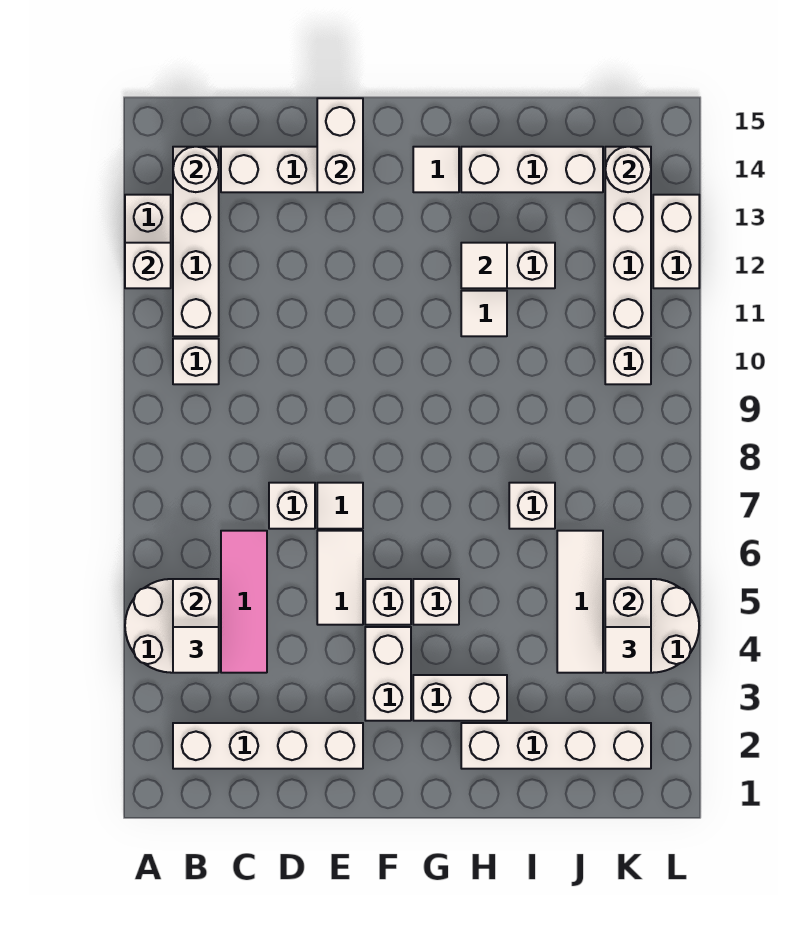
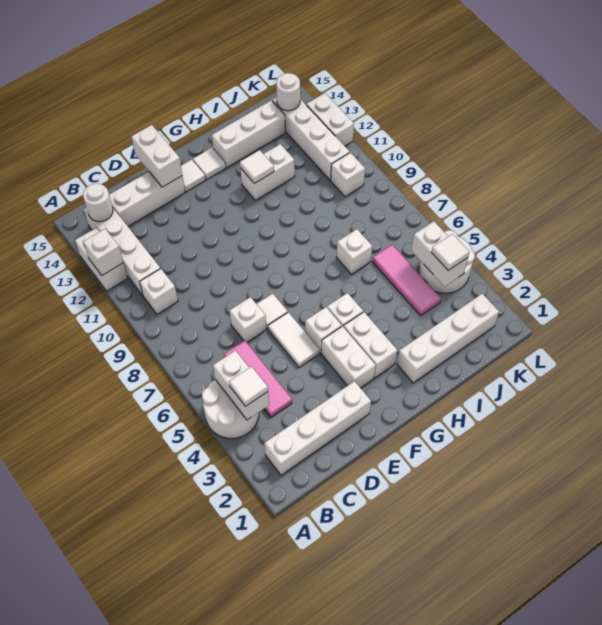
white brick G3:H3 level 1 -> white brick G3:G4 level 1
white tile H11 level 1 -> white tile F14 level 1
white tile J4:J6 level 1 -> pink tile J4:J6 level 1

